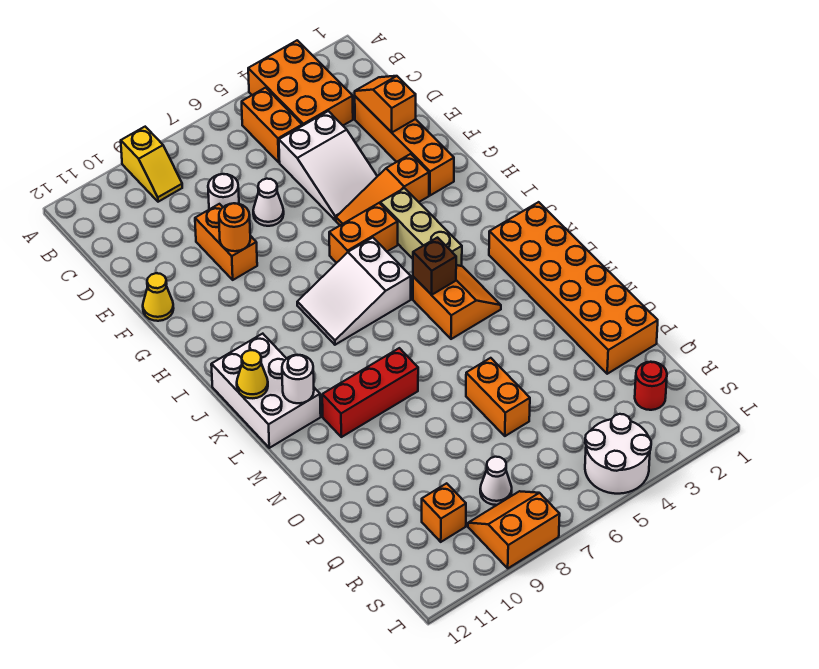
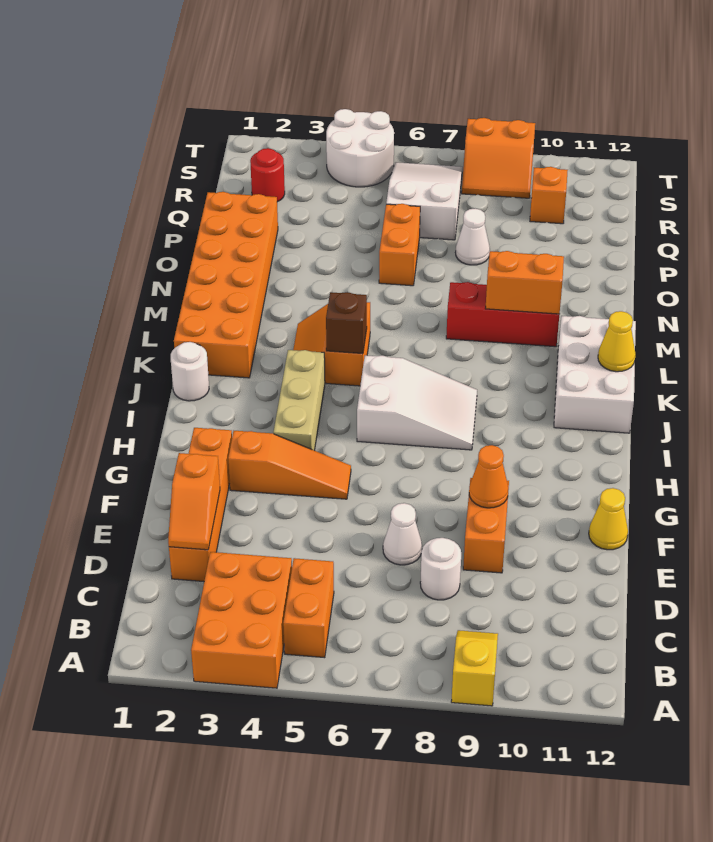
white slope D4:F5 level 1 top D -> white slope Q6:S7 level 1 top Q
orange round brick F9 level 2 -> orange cone F9 level 2
orange brick H5:H6 level 1 -> orange brick M9:M10 level 2
white round brick L11 level 2 -> white round brick J1 level 1
white cone R8 level 1 -> white cone P8 level 1

